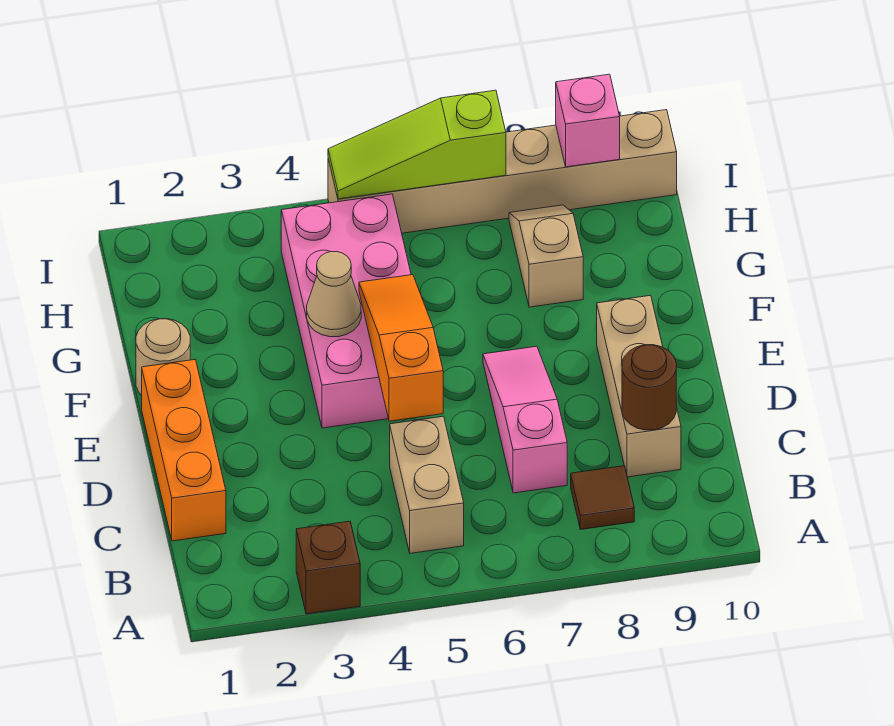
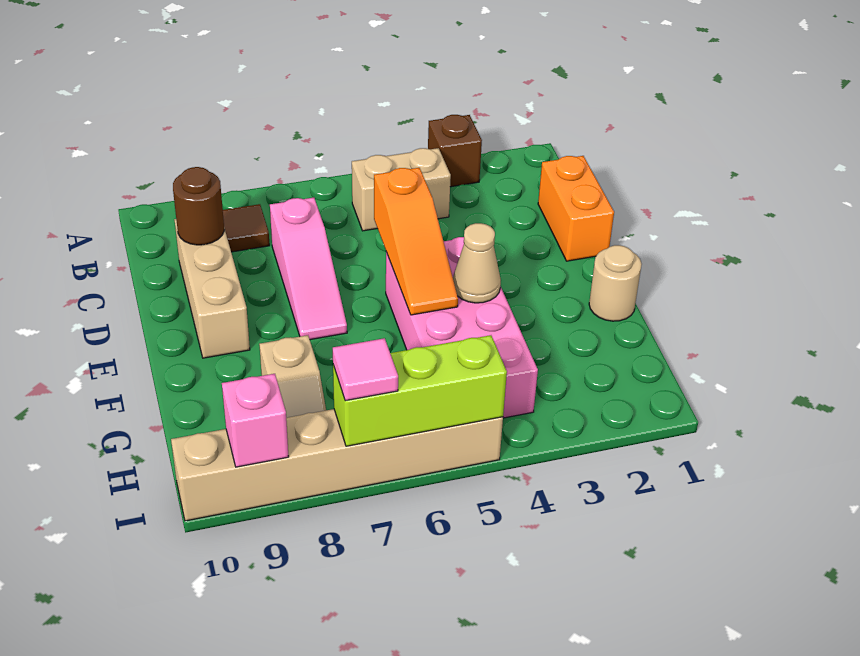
tan brick B5:C5 level 1 -> tan brick B4:B5 level 1
orange brick C1:E1 level 1 -> orange brick C1:D1 level 1
lime slope I5:I7 level 2 top 7 -> lime brick I5:I7 level 2
none -> pink tile I7 level 3

